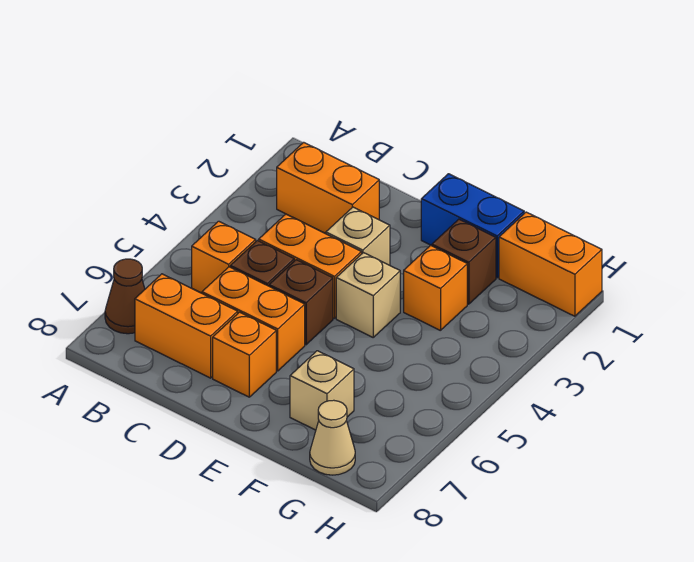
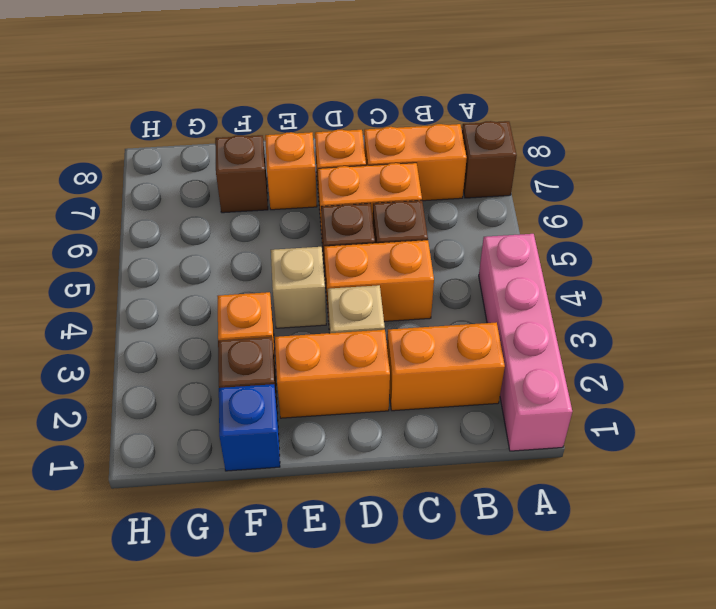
none -> pink brick A1:A4 level 1
brown cone A7 level 1 -> brown brick A7 level 1
orange brick B5 level 1 -> orange brick E7 level 1
blue brick E1:F1 level 1 -> blue brick F1 level 1
tan brick F7 level 1 -> brown brick F7 level 1
orange brick G1:H1 level 1 -> orange brick D2:E2 level 1
tan cone G8 level 1 -> none

